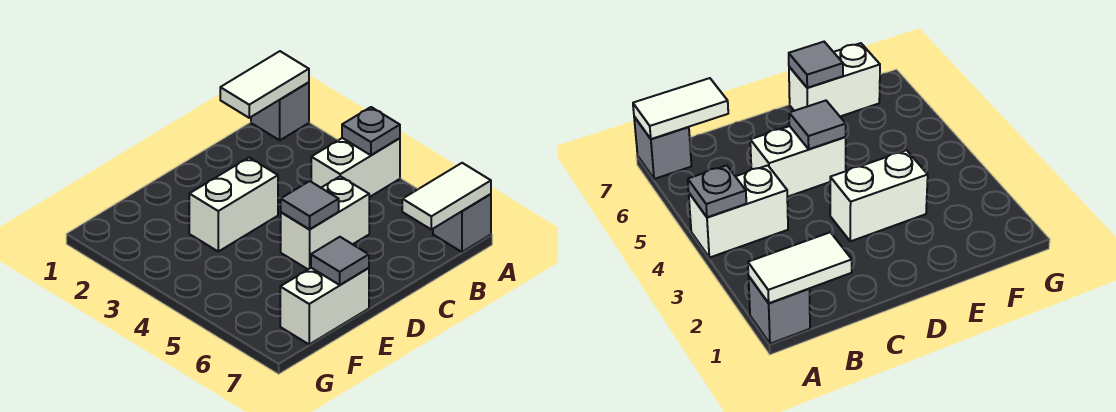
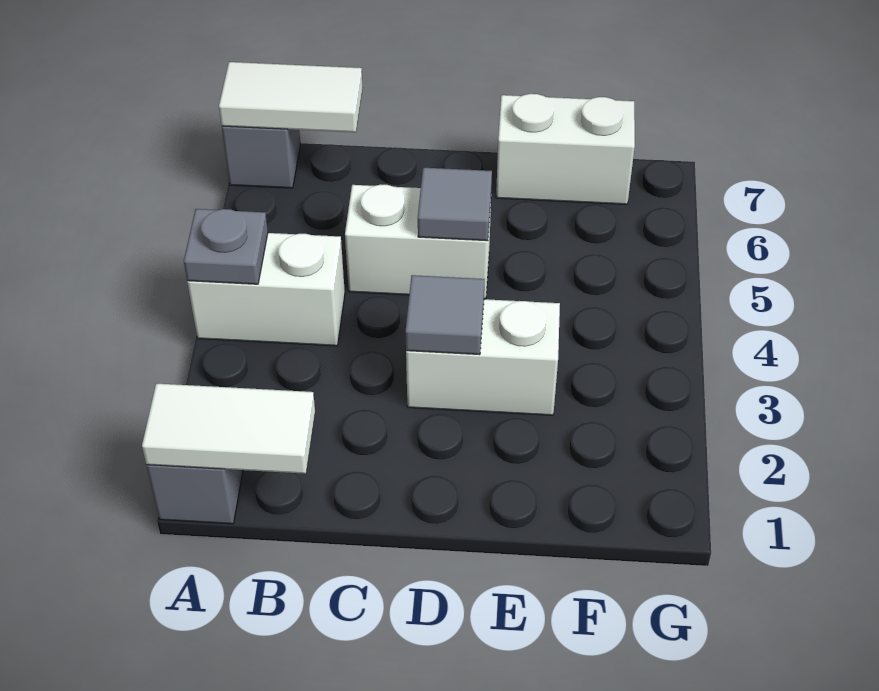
grey tile E7 level 2 -> grey tile D3 level 2

